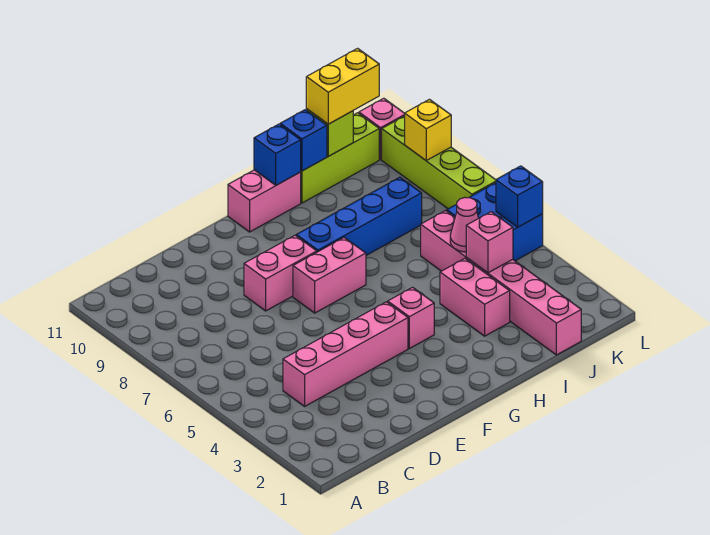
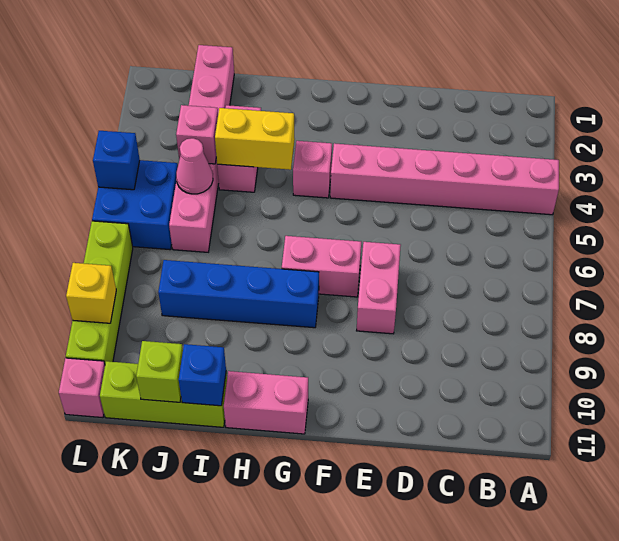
pink brick C4:F4 level 1 -> pink brick A4:F4 level 1
pink brick E8:F8 level 1 -> pink brick E7:E8 level 1
blue brick H11 level 2 -> none
yellow brick J11:K11 level 3 -> yellow brick H4:I4 level 2

